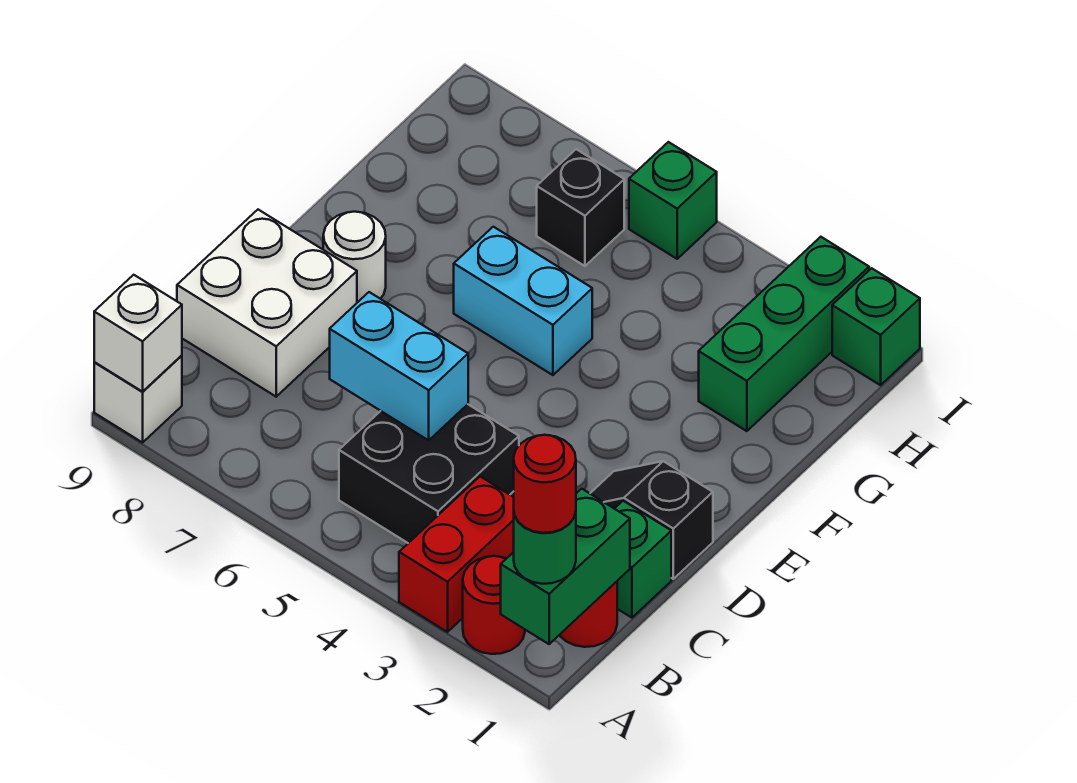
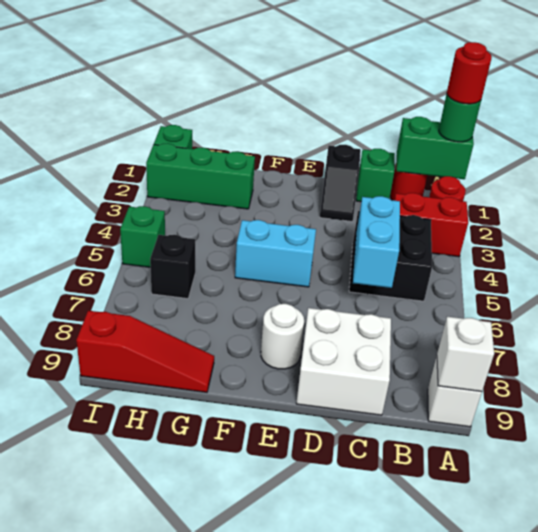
cyan brick F5:F6 level 1 -> cyan brick E5:F5 level 1
none -> red slope G9:I9 level 1 top I

